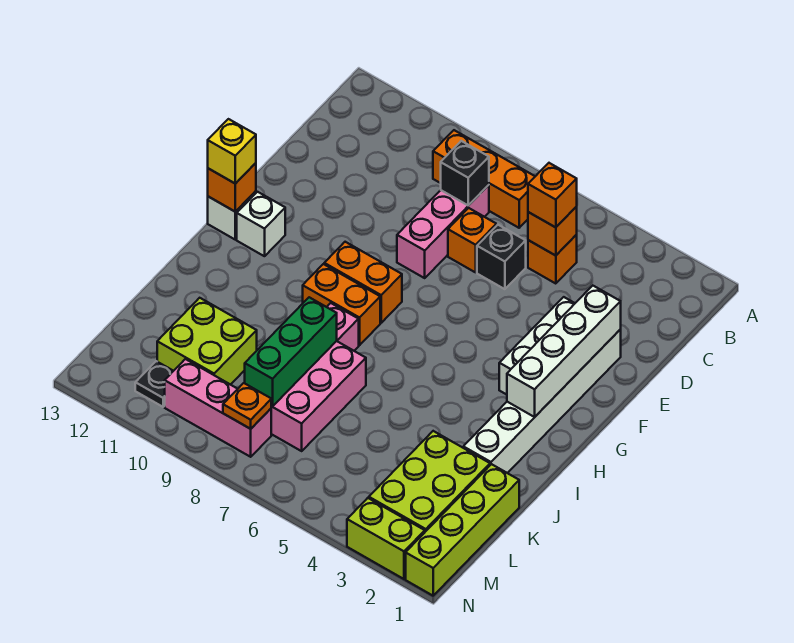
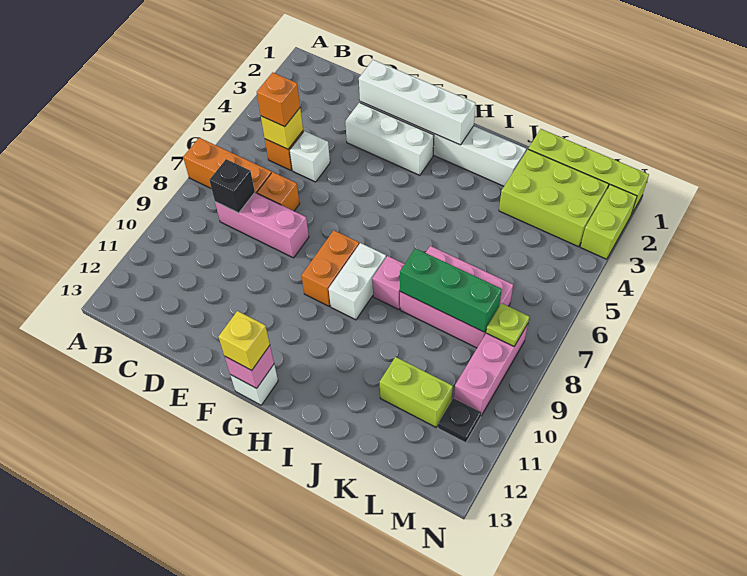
orange brick B7:B9 level 1 -> orange brick A7:C7 level 1
orange brick C5 level 2 -> yellow brick C5 level 2
black brick D6 level 1 -> none
white brick G12 level 1 -> white brick D5 level 1
orange brick G13 level 2 -> pink brick G13 level 2
orange brick H8:H9 level 1 -> white brick H8:H9 level 1
lime brick K10:L11 level 1 -> lime brick K11:L11 level 1
orange plate M8 level 2 -> lime plate M8 level 2

